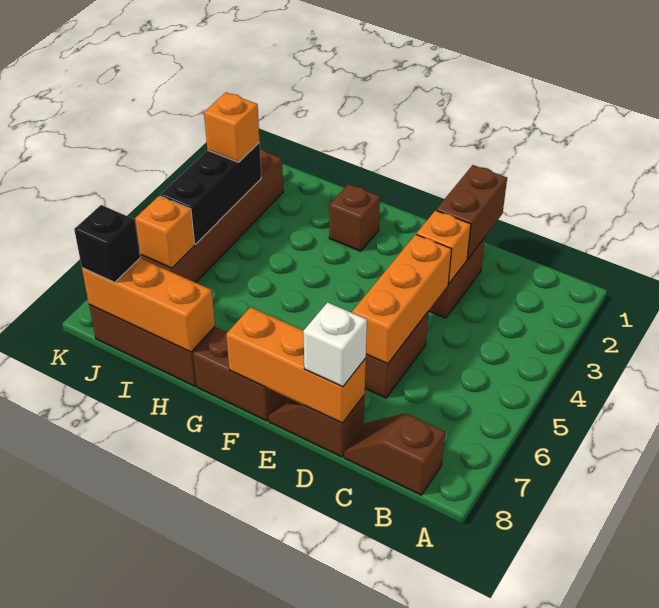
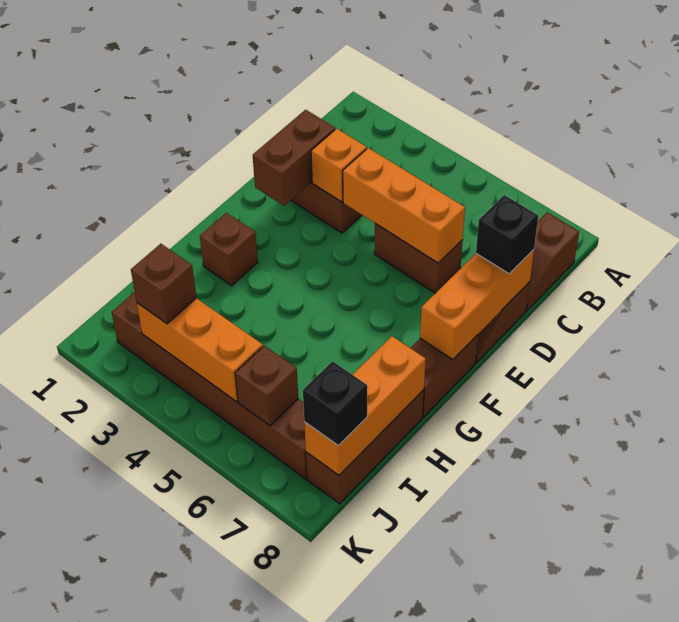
brown brick D1:D2 level 2 -> brown brick D2:E2 level 2
white brick D8 level 3 -> black brick D8 level 3
black brick J3:J5 level 2 -> orange brick J3:J5 level 2
orange brick J3 level 3 -> brown brick J3 level 3
orange brick J6 level 2 -> brown brick J6 level 2

